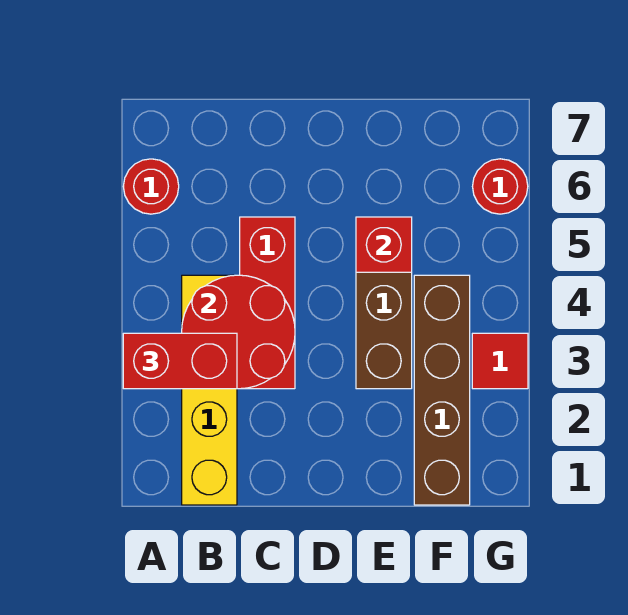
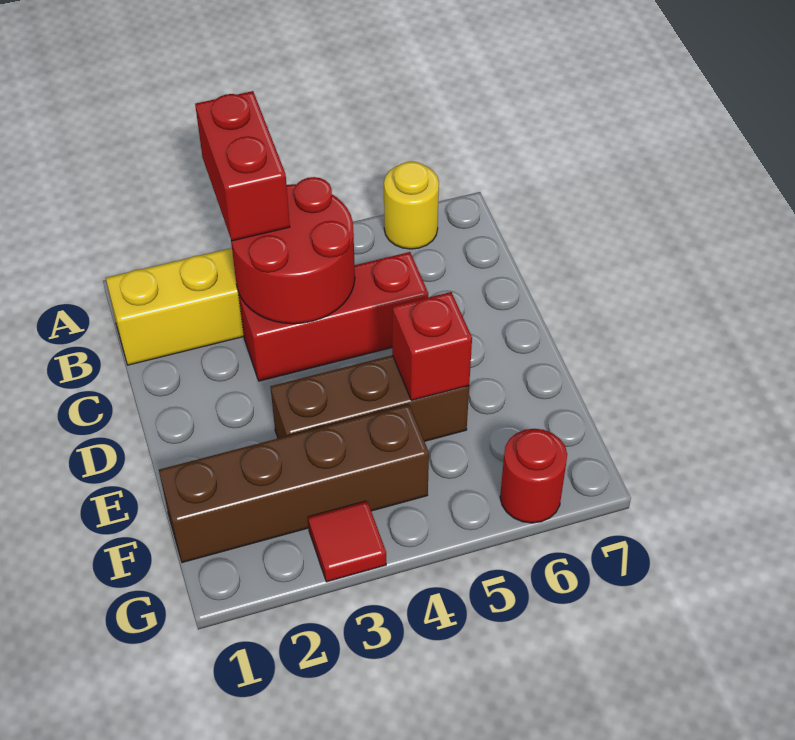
red round brick A6 level 1 -> yellow round brick A6 level 1

